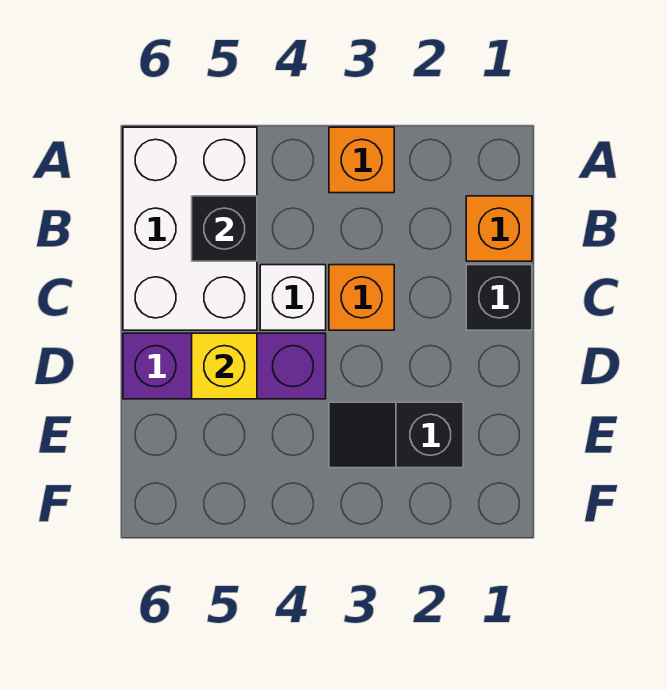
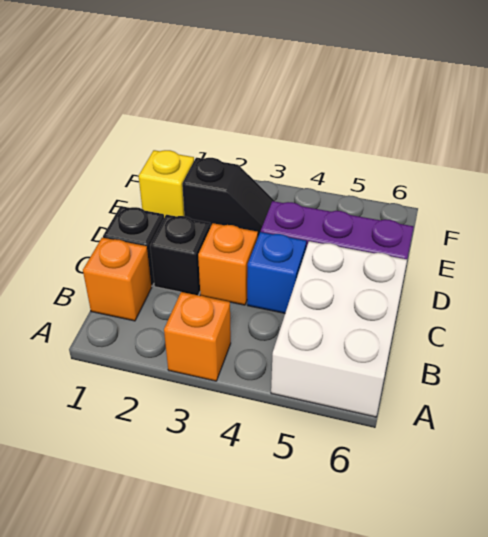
black brick B5 level 2 -> black brick C2 level 1
white brick C4 level 1 -> blue brick C4 level 1
yellow brick D5 level 2 -> yellow brick E1 level 1

